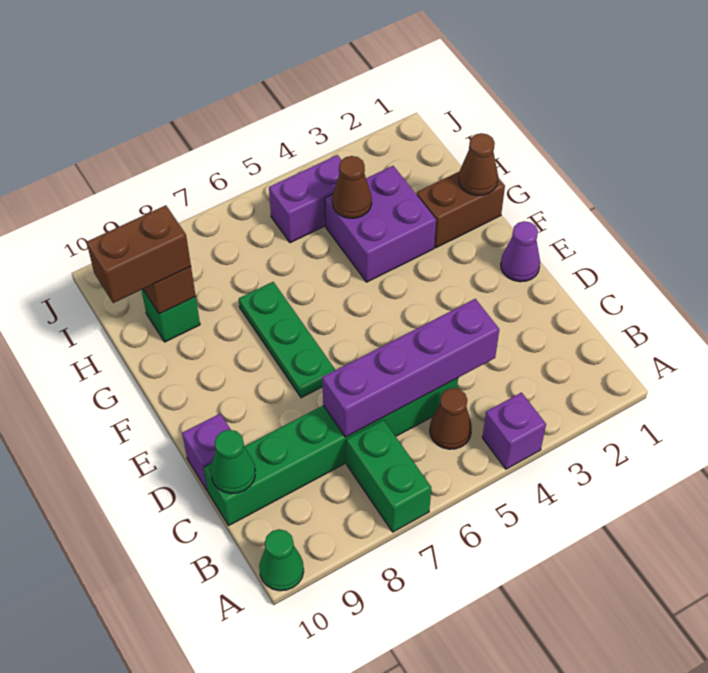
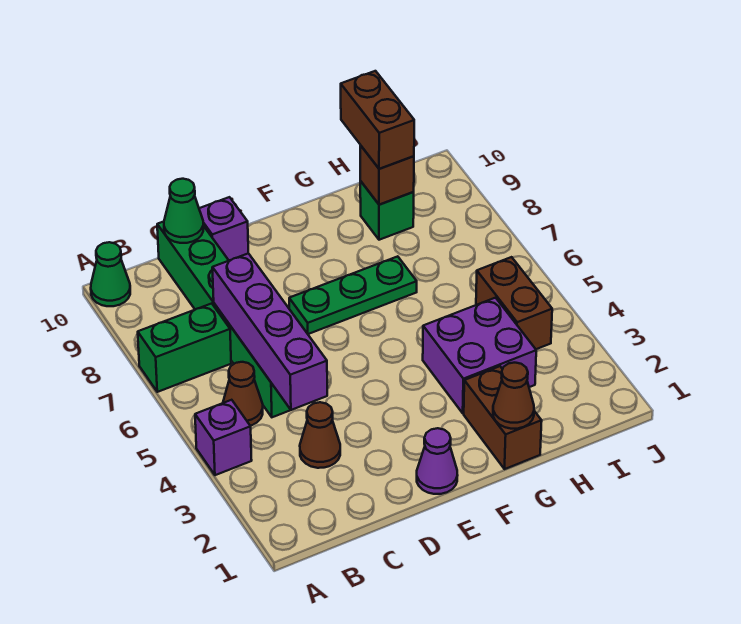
brown cone H4 level 2 -> brown cone C3 level 1
purple brick I4:I5 level 1 -> brown brick I4:I5 level 1

